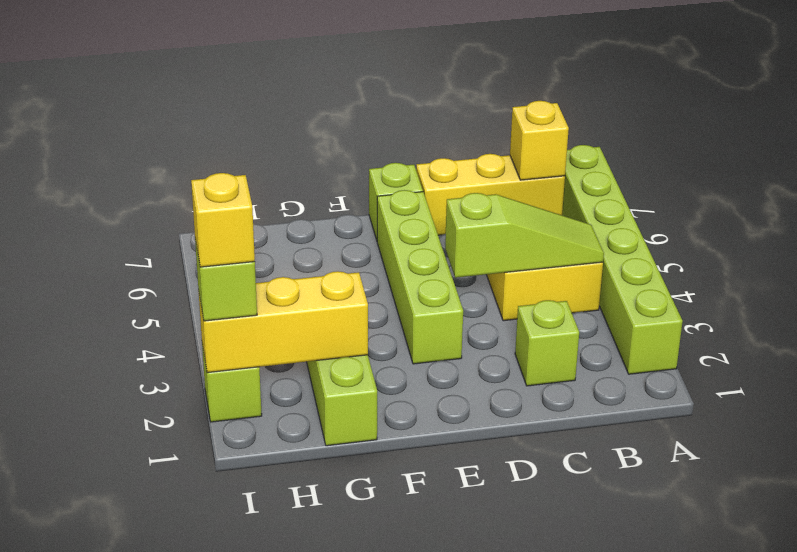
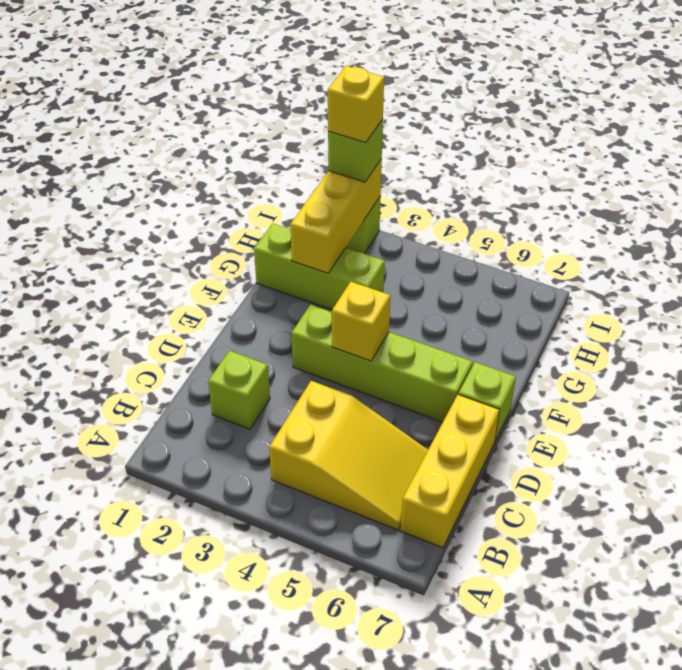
lime brick A2:A7 level 1 -> none
lime slope B4:D4 level 2 top D -> none
yellow brick B7 level 2 -> yellow brick E4 level 2

